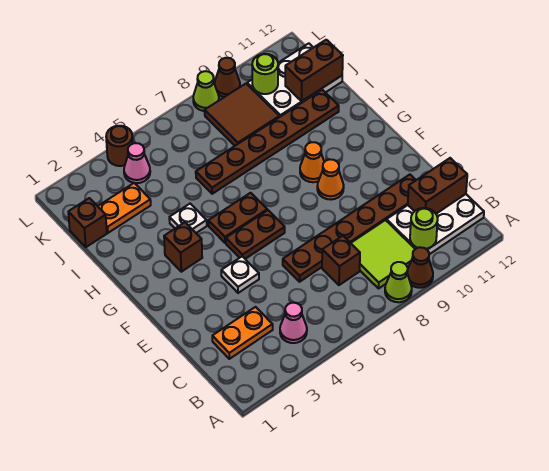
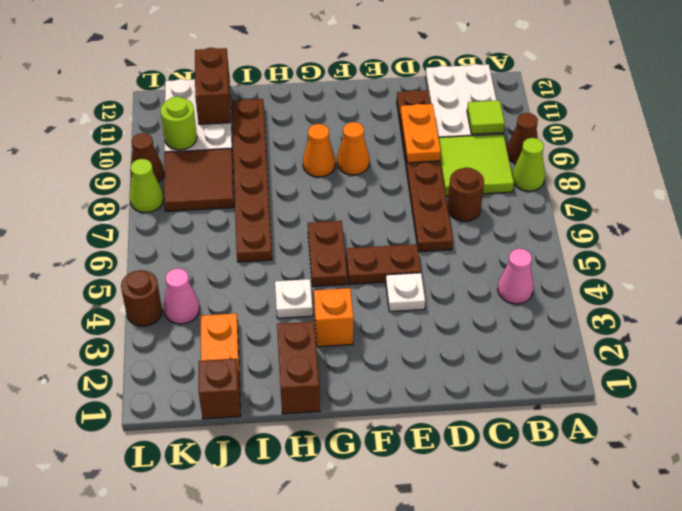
lime round brick B10 level 2 -> lime tile B10 level 2
orange plate C2:C3 level 1 -> orange plate D9:D10 level 2
brown brick C7 level 1 -> brown round brick C7 level 1
brown brick C11:C12 level 2 -> brown brick H1:H2 level 1
brown plate F5:F6 level 1 -> brown plate E5:F5 level 1
brown brick G3 level 1 -> orange brick G3 level 1

